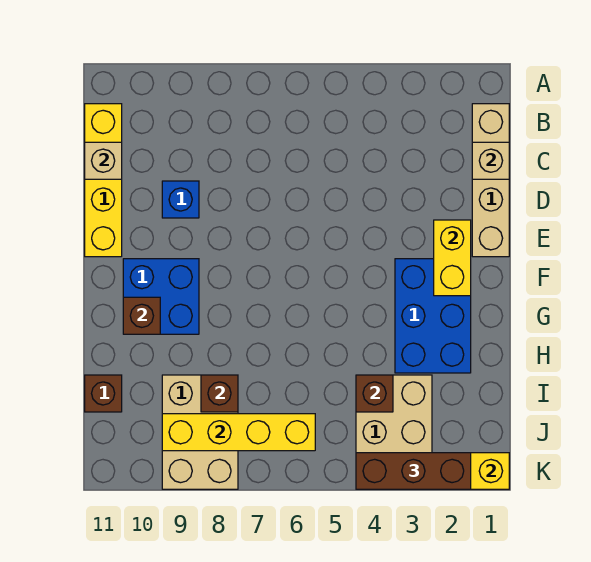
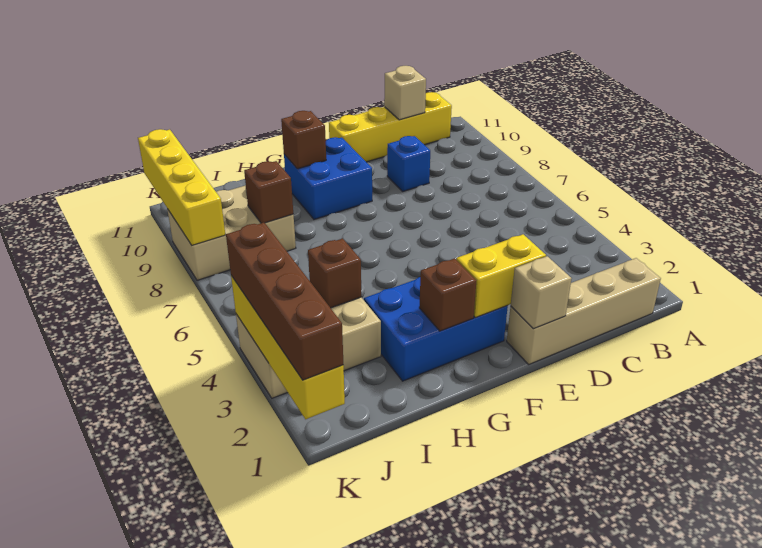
tan brick C1 level 2 -> tan brick E1 level 2
brown brick I11 level 1 -> brown brick G2 level 2
yellow brick J6:J9 level 2 -> yellow brick K8:K11 level 2
brown brick K2:K4 level 3 -> brown brick K1:K4 level 3

